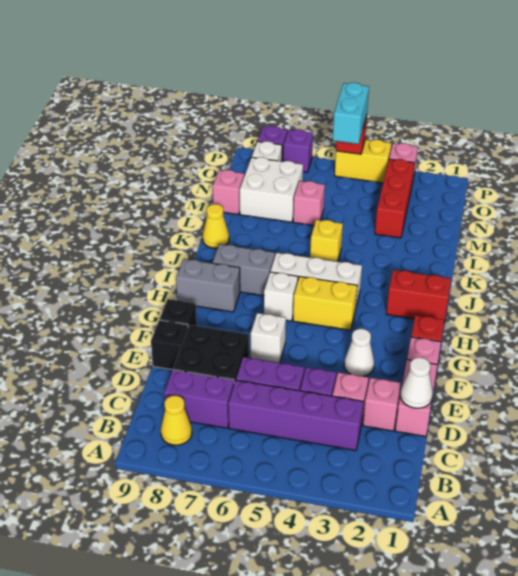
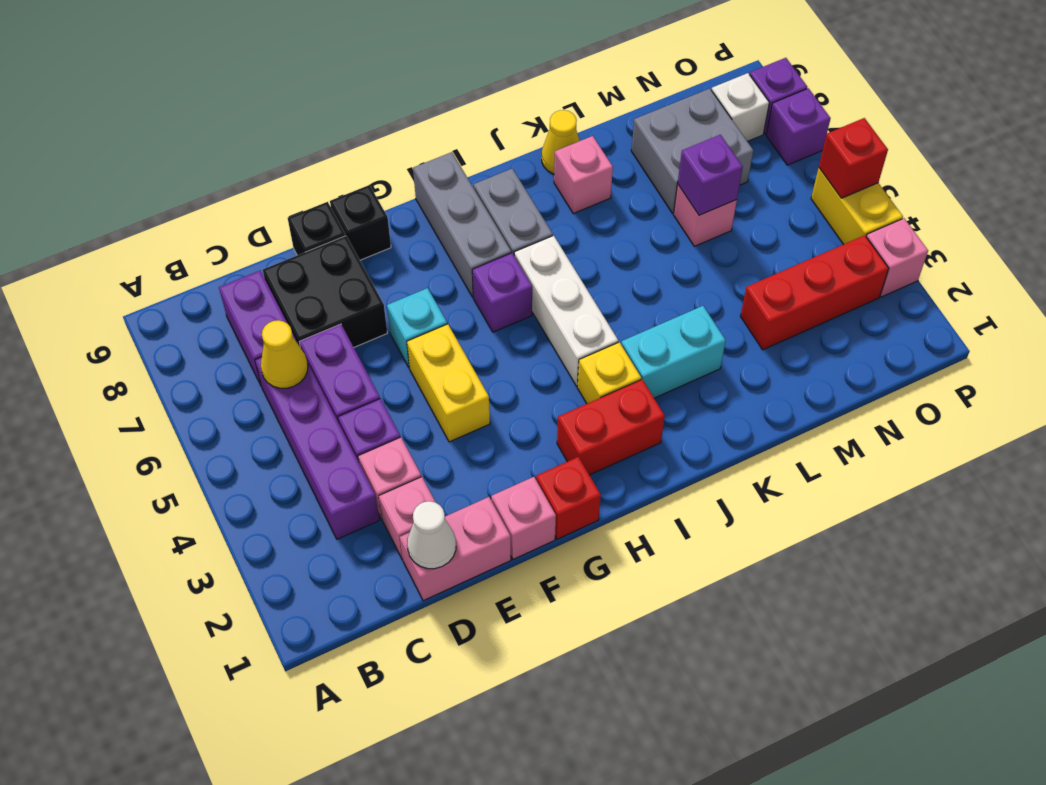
yellow cone B8 level 1 -> yellow cone C6 level 2
white cone F3 level 1 -> none
white brick F6 level 1 -> cyan brick F6 level 1
yellow brick H4:H5 level 1 -> yellow brick F4:F5 level 1
white brick H6 level 1 -> purple brick H6 level 1
grey brick H8:H9 level 1 -> grey brick H7:H9 level 1
red brick I1:I2 level 1 -> red brick H2:I2 level 1
yellow brick K5 level 1 -> yellow brick I3 level 1
none -> purple brick M6 level 2
white brick M7:N8 level 1 -> grey brick M7:N8 level 1
pink brick M9 level 1 -> pink brick K8 level 1
cyan brick O5:P5 level 3 -> cyan brick J3:K3 level 1

